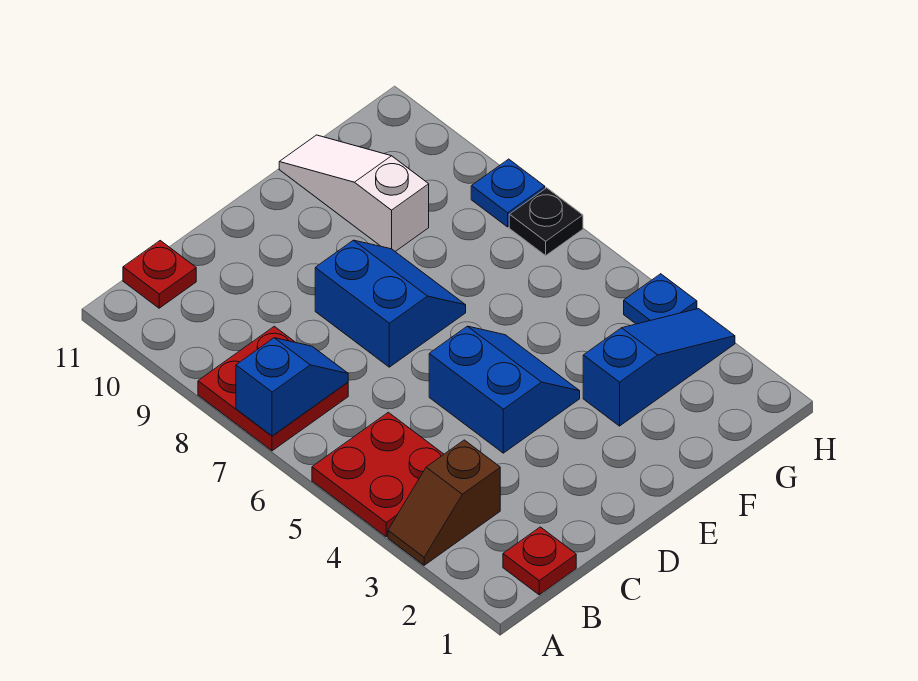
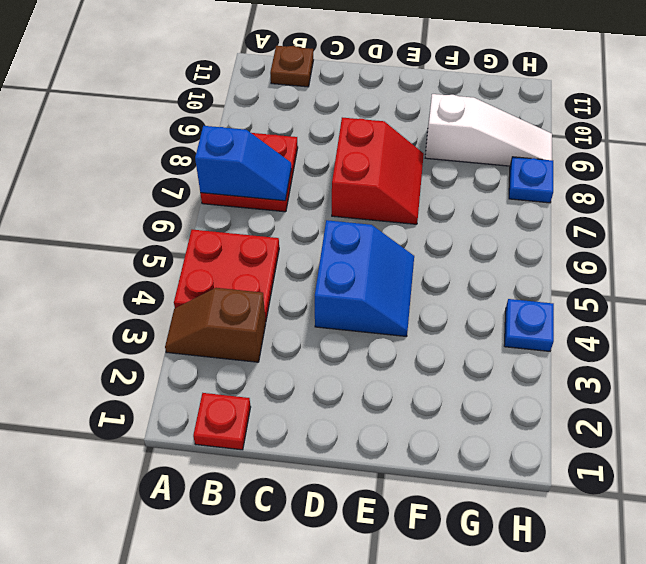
red plate B11 level 1 -> brown plate B11 level 1
blue slope D7:E8 level 1 top D -> red slope D7:E8 level 1 top D
blue slope F3:H3 level 1 top F -> none
white slope F9:F11 level 1 top 9 -> white slope F9:H9 level 1 top F
black plate H7 level 1 -> none

